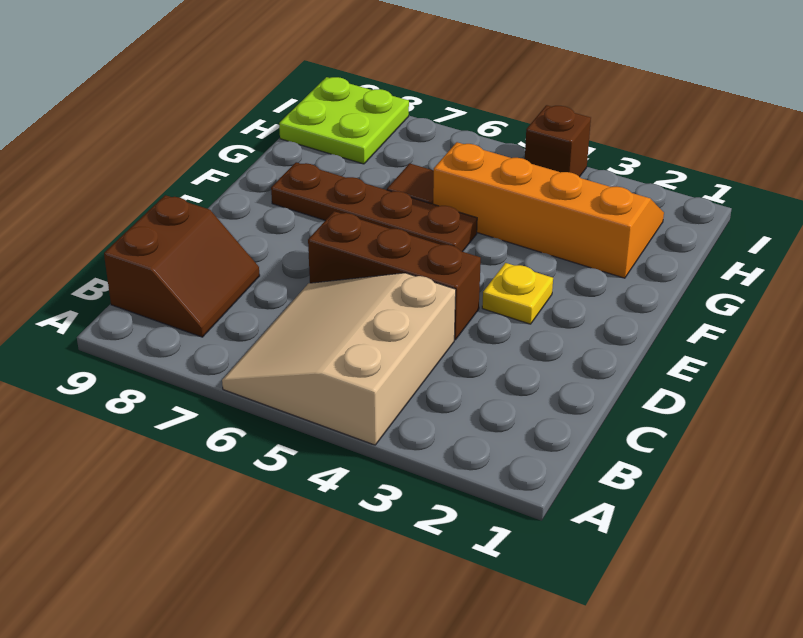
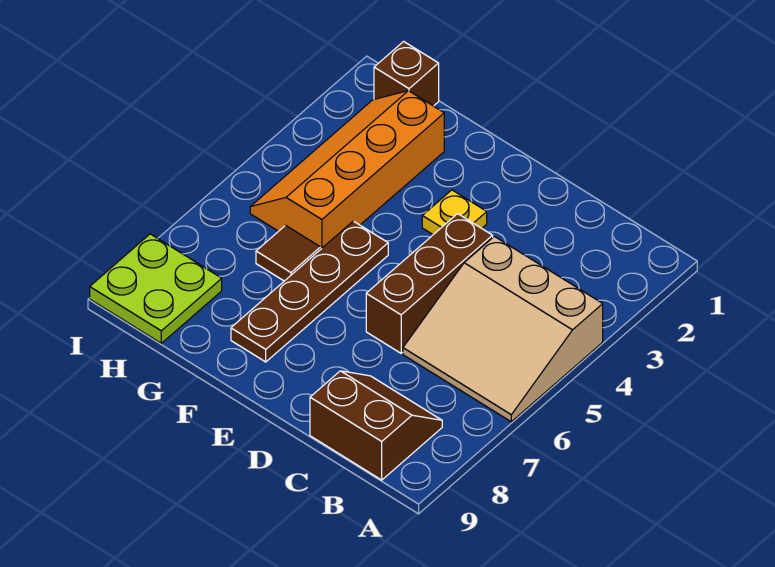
brown brick I4 level 1 -> brown brick H1 level 1

